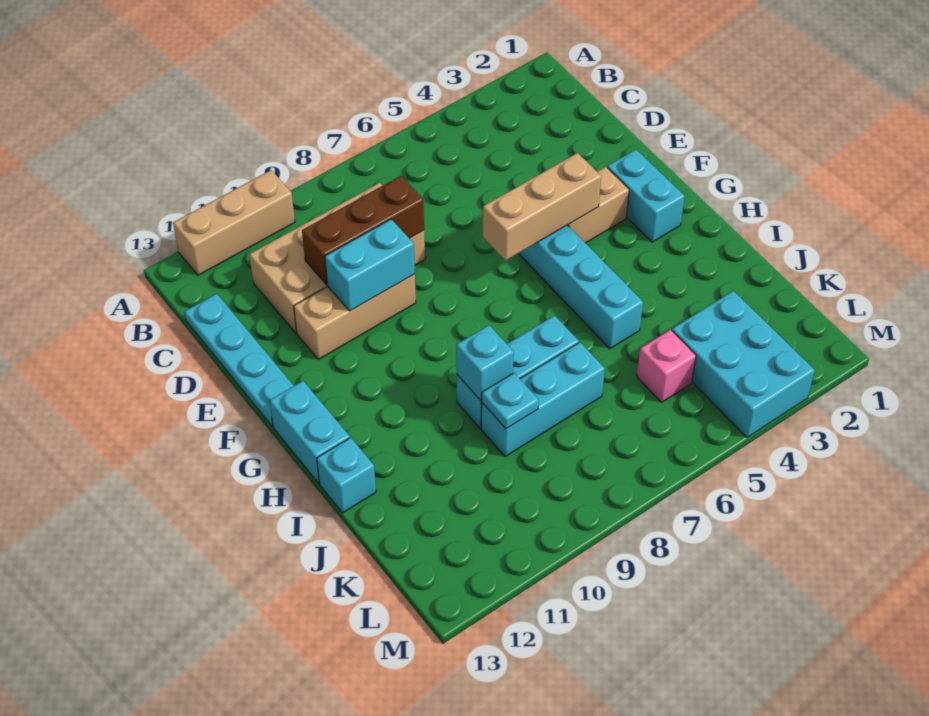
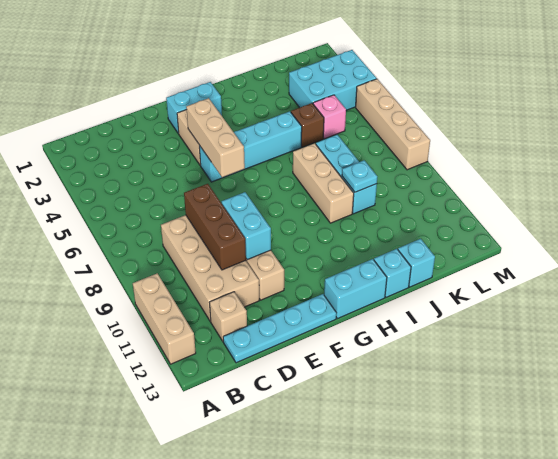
none -> tan brick C12 level 1
cyan brick I7:I9 level 1 -> tan brick I7:I9 level 1
cyan brick I9 level 2 -> cyan brick J13 level 1
none -> brown brick J5 level 1
none -> tan brick M5:M8 level 1

